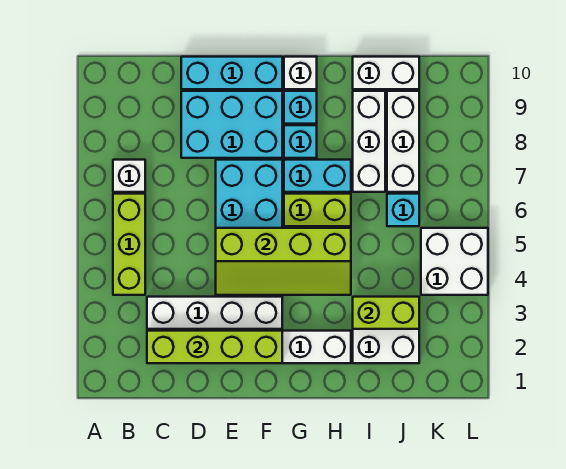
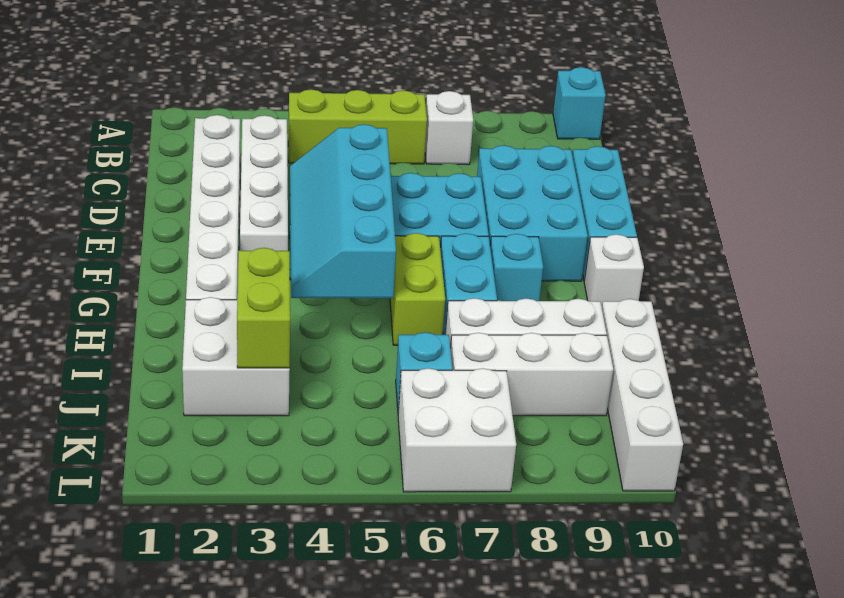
lime brick C2:F2 level 2 -> none
lime slope E4:H5 level 2 top 5 -> cyan slope E4:H5 level 2 top 5
cyan brick G9 level 1 -> cyan brick A10 level 1
white brick I10:J10 level 1 -> white brick I10:L10 level 1
white brick K4:L5 level 1 -> white brick K6:L7 level 1

